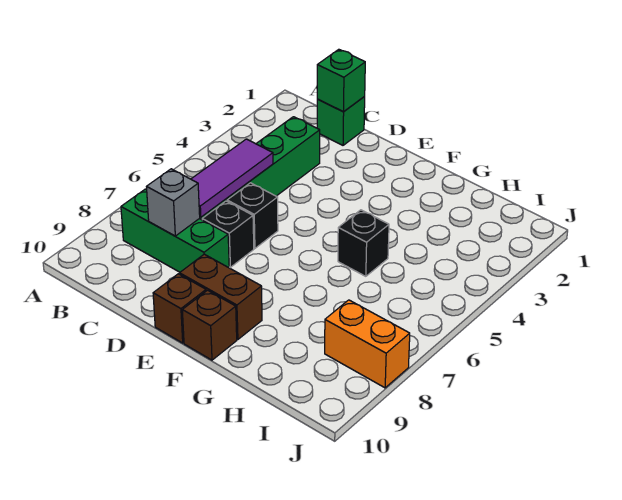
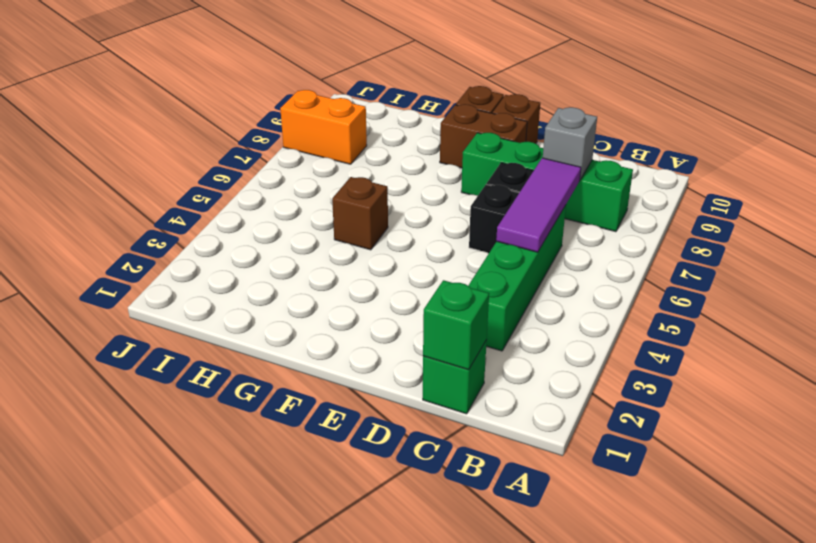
green brick B8:D8 level 1 -> green brick B8:E8 level 1
black brick G5 level 1 -> brown brick G5 level 1

